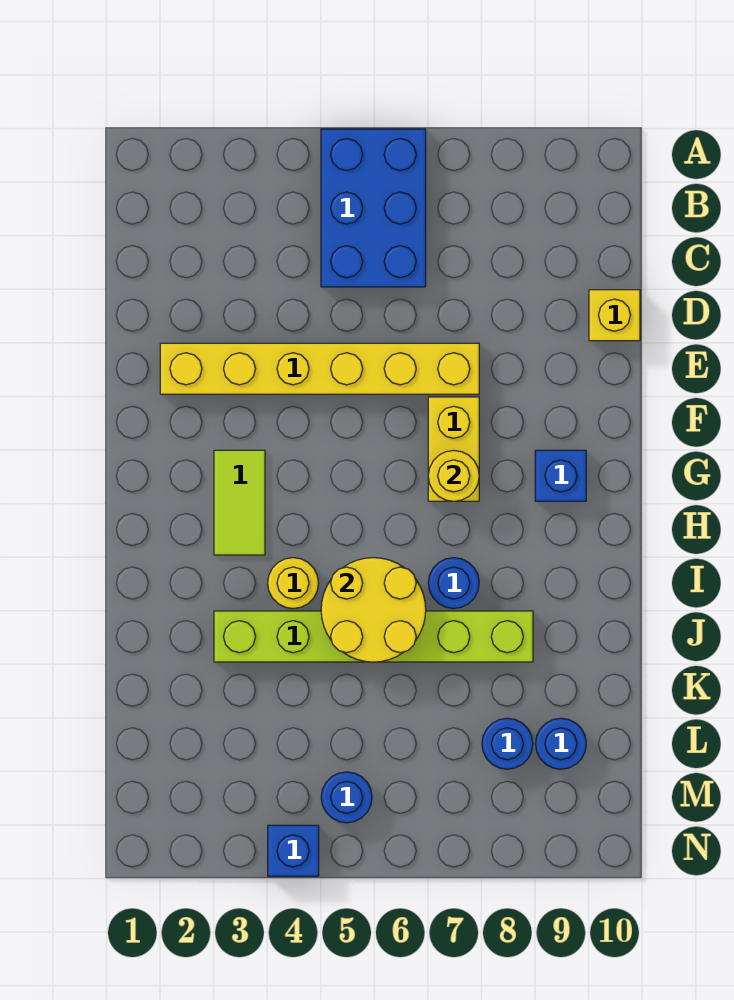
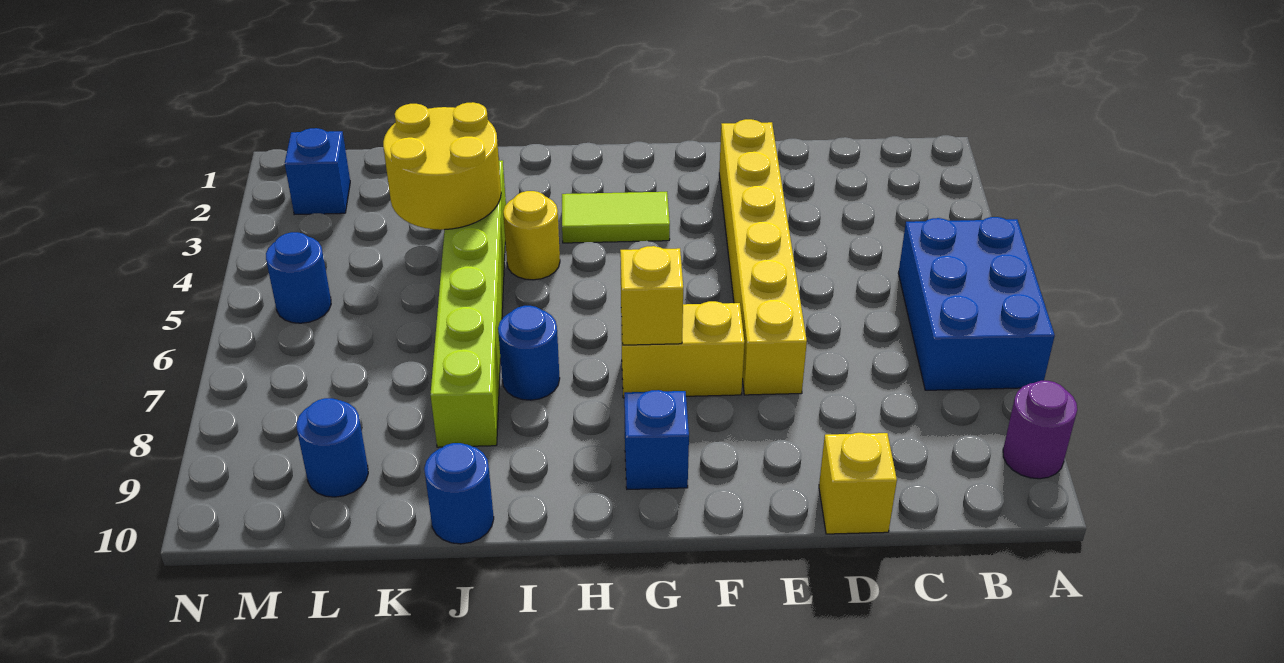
blue brick A5:C6 level 1 -> blue brick A5:B7 level 1
none -> purple round brick A9 level 1
yellow round brick G7 level 2 -> yellow brick G7 level 2
yellow round brick I5:J6 level 2 -> yellow round brick J3:K4 level 2
blue round brick L8 level 1 -> blue round brick J10 level 1
blue brick N4 level 1 -> blue brick M2 level 1

